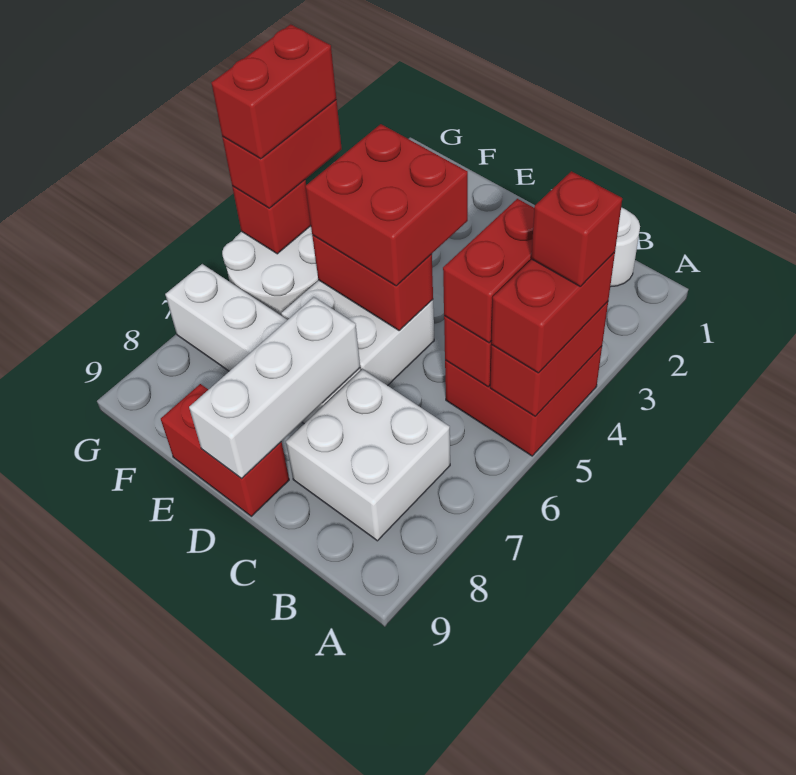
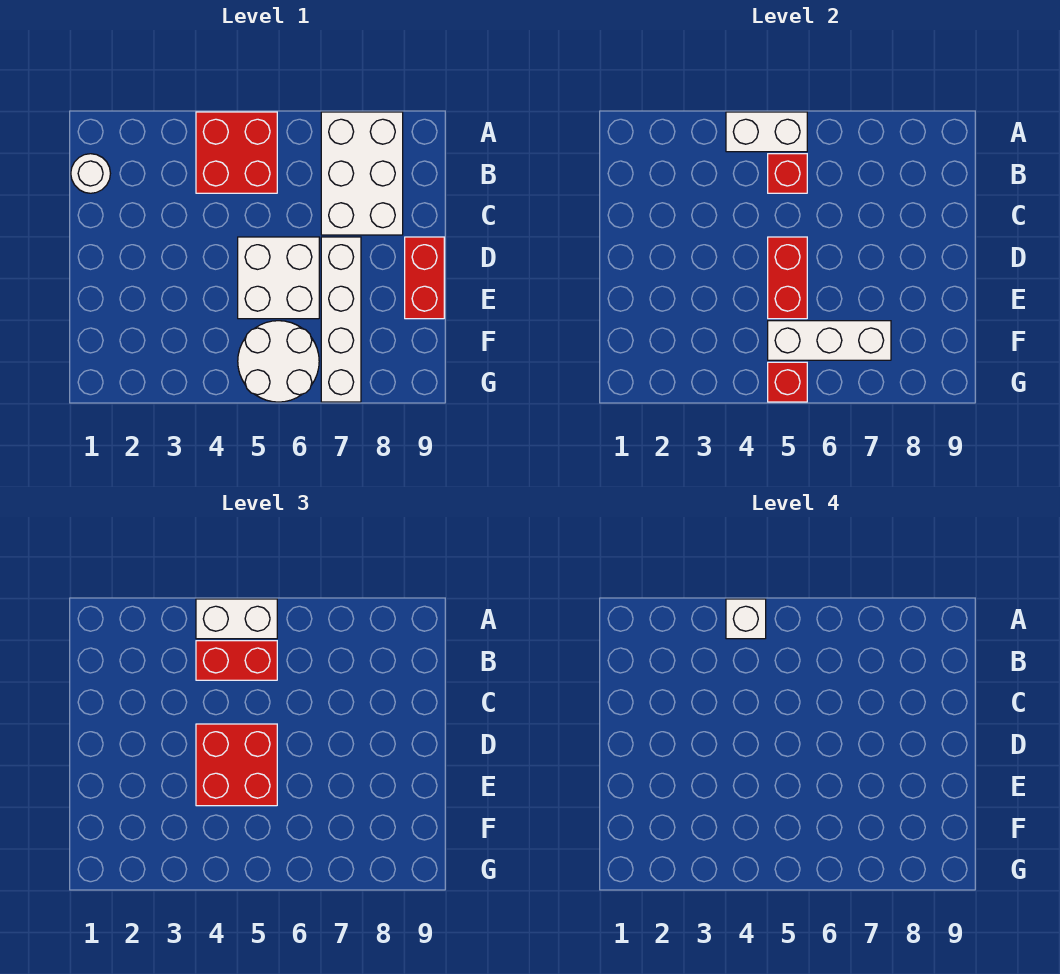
red brick A4:A5 level 2 -> white brick A4:A5 level 2
red brick A4:A5 level 3 -> white brick A4:A5 level 3
red brick A4 level 4 -> white brick A4 level 4
white brick B7:C8 level 1 -> white brick A7:C8 level 1
white brick D7:D9 level 2 -> white brick F5:F7 level 2
red brick G4:G5 level 3 -> none
red brick G4:G5 level 4 -> none

